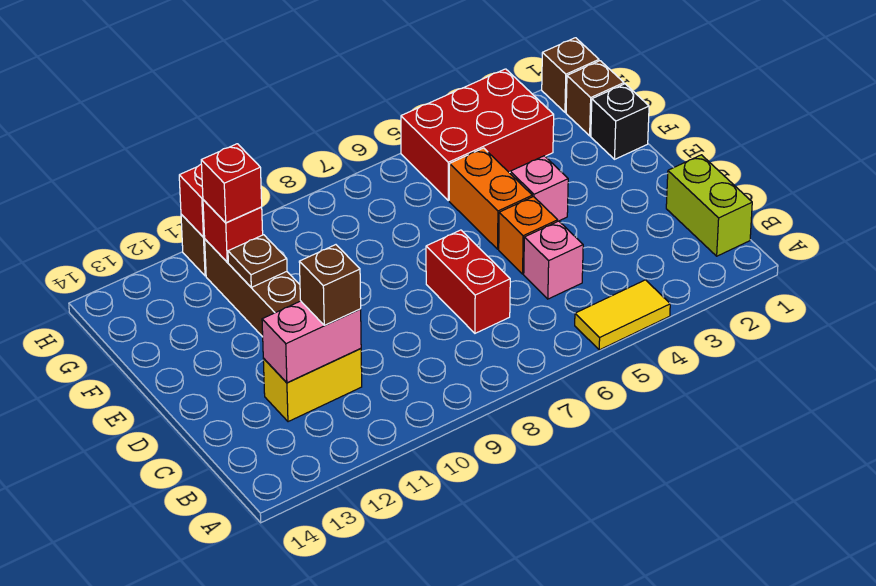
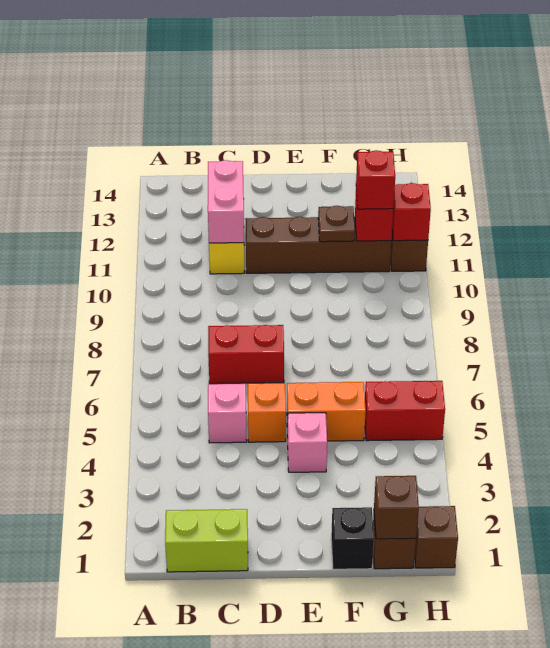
yellow tile A4:A5 level 1 -> none
brown brick C11 level 3 -> brown brick G1 level 2
red brick G3:H5 level 1 -> red brick G5:H5 level 1

